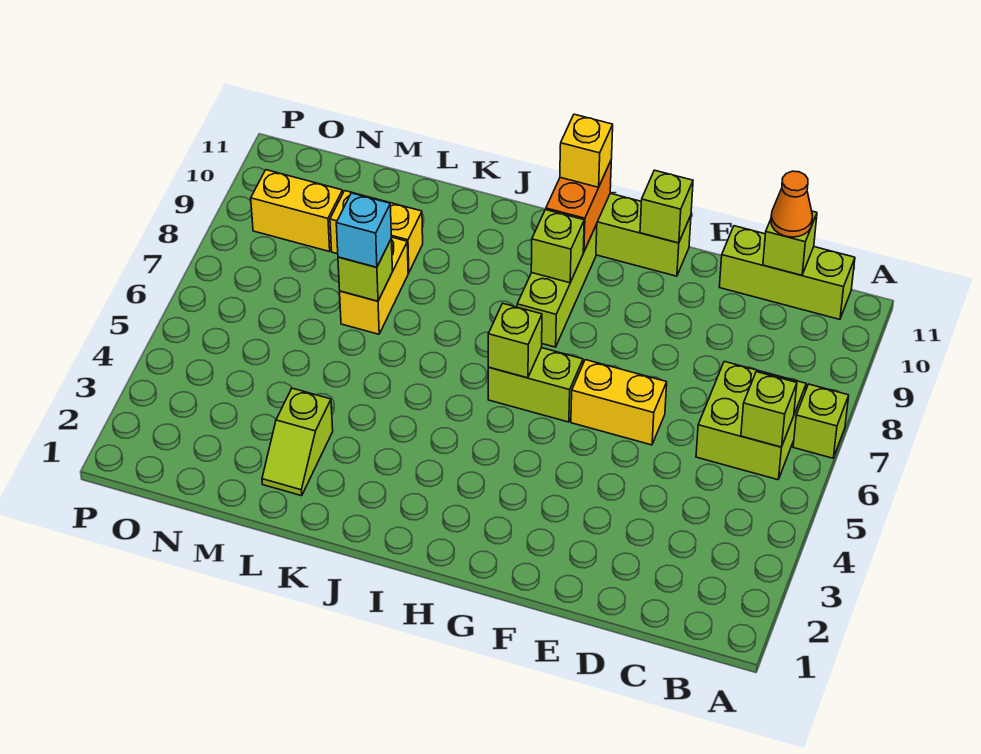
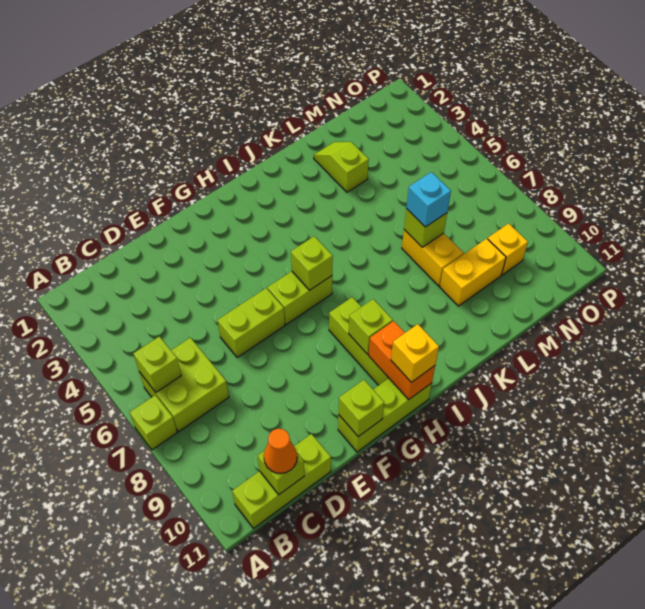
yellow brick E6:F6 level 1 -> lime brick E6:F6 level 1
yellow brick N9:O9 level 1 -> yellow brick N9 level 1

